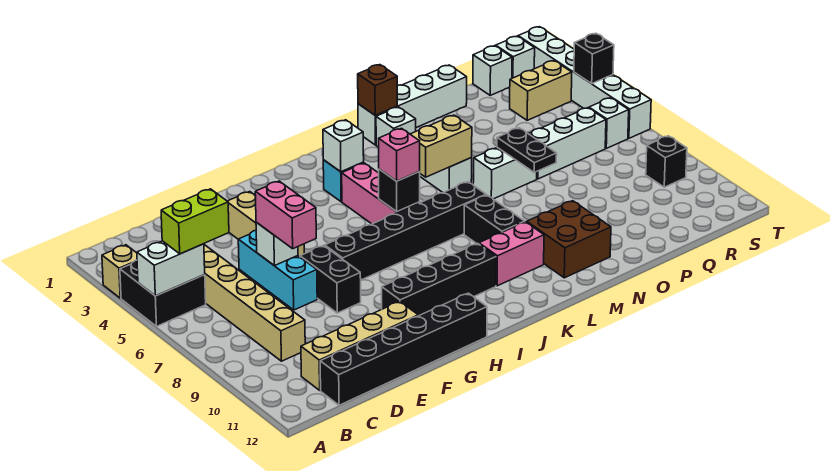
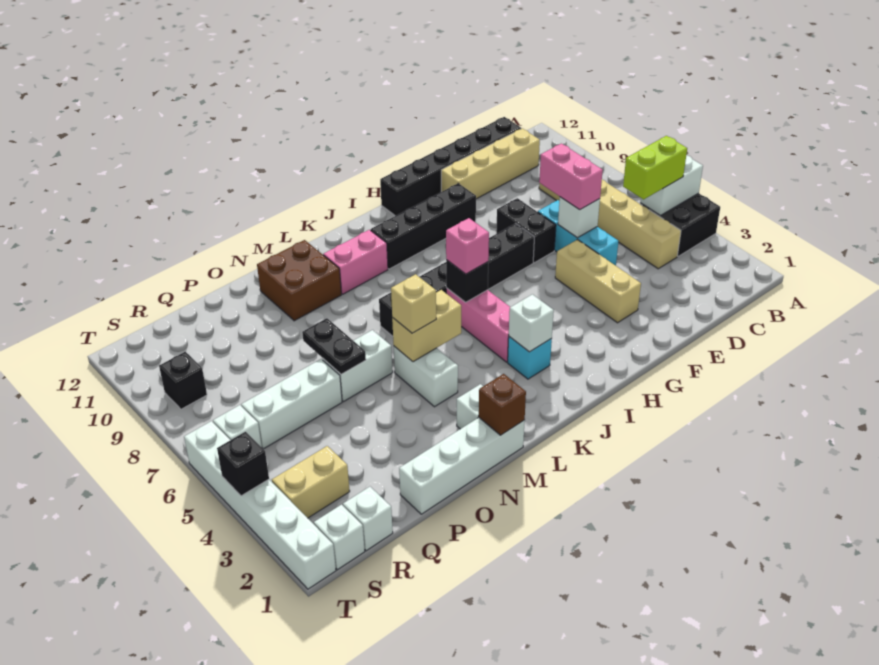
tan brick A3 level 1 -> tan brick M5 level 3
black brick L8:L9 level 1 -> none

